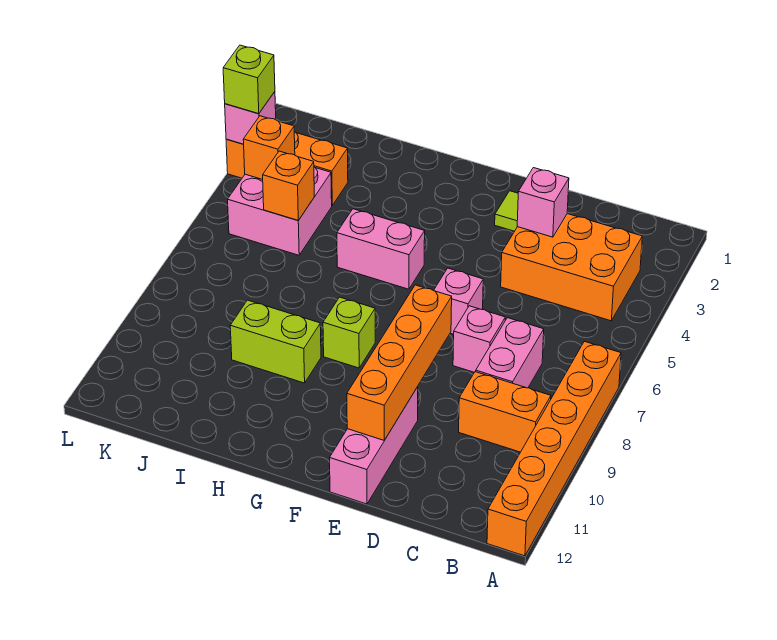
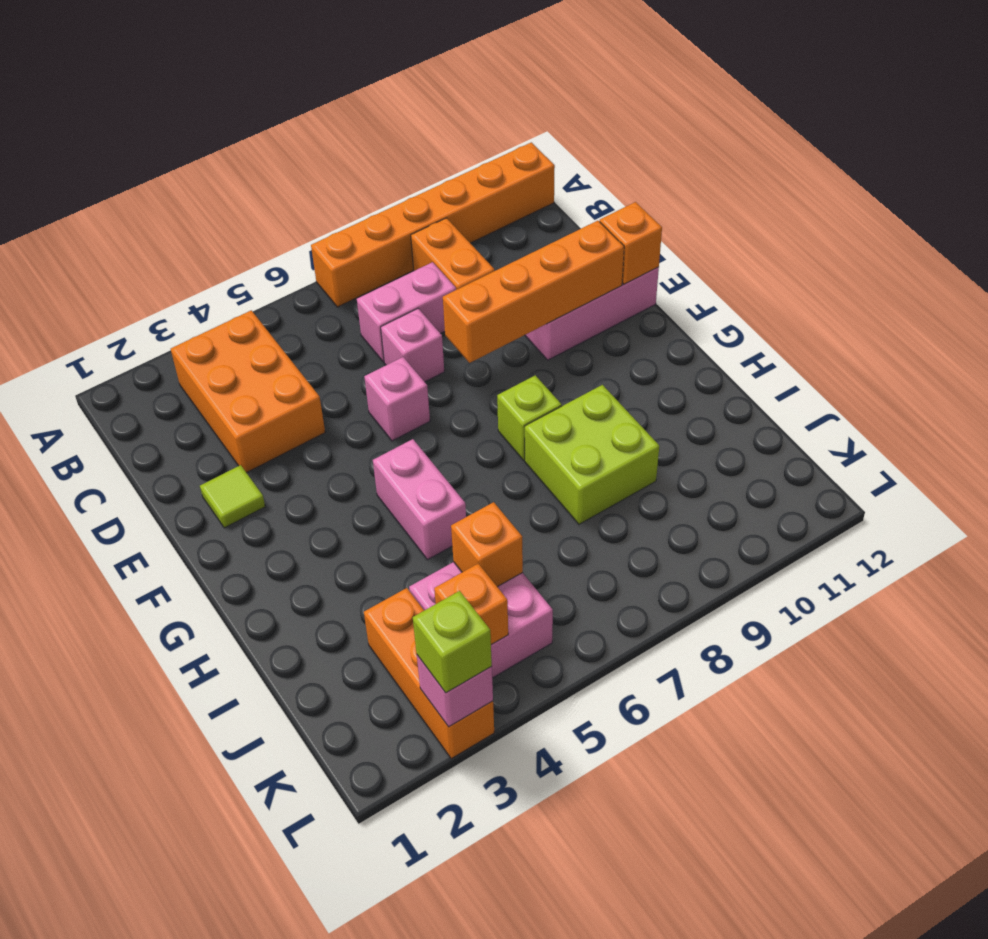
pink brick D3 level 2 -> none
none -> orange brick E12 level 2
lime brick H9:I9 level 1 -> lime brick H8:I9 level 1

